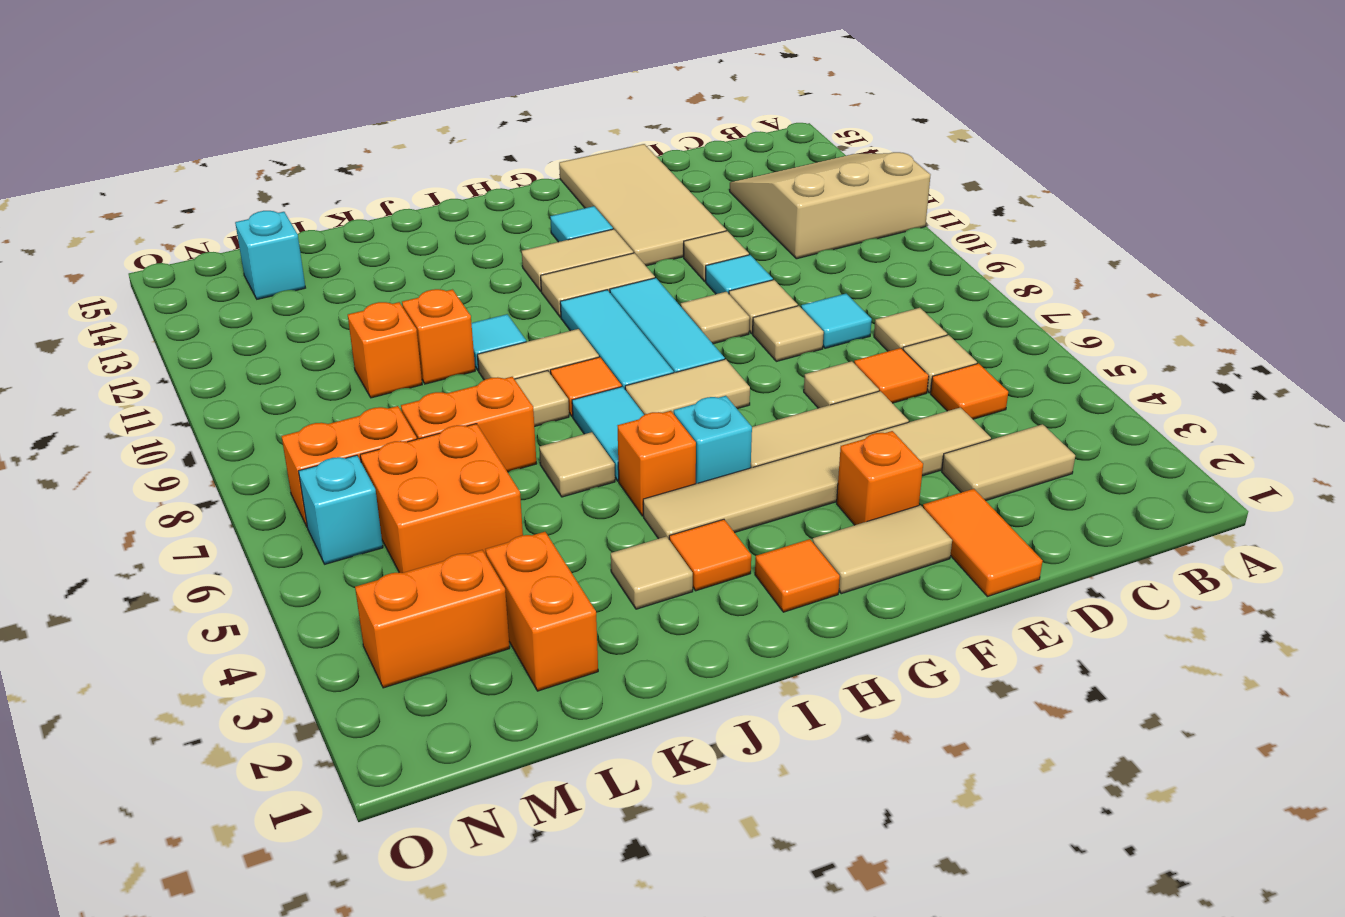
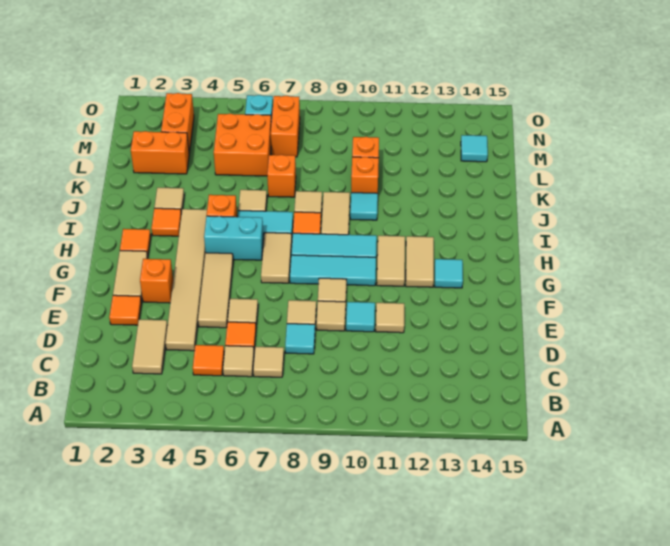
tan slope A11:C13 level 1 top 11 -> none
orange tile E1:E2 level 1 -> orange tile E2 level 1
tan tile E12:F15 level 1 -> none
cyan brick H5 level 1 -> cyan brick H5:H6 level 1
orange brick K7:L7 level 1 -> orange brick K7 level 1
cyan brick M14 level 1 -> cyan tile M14 level 1

